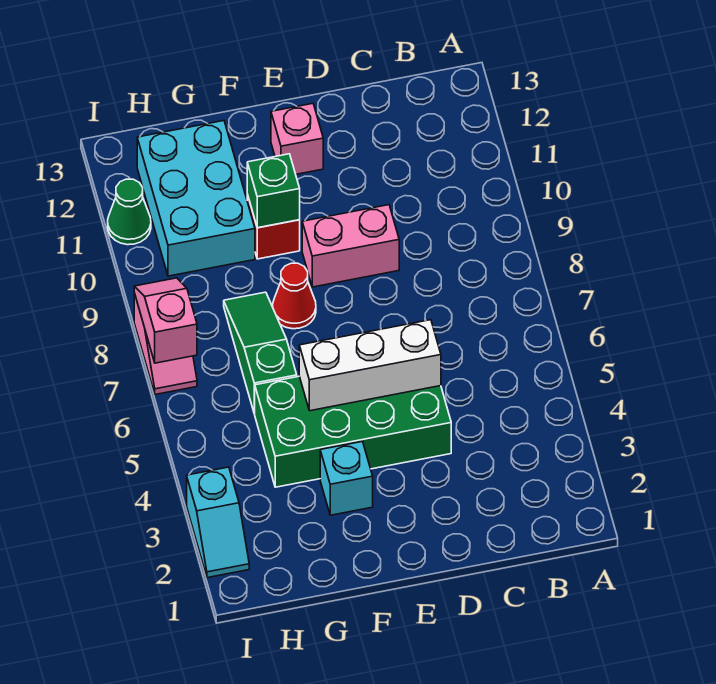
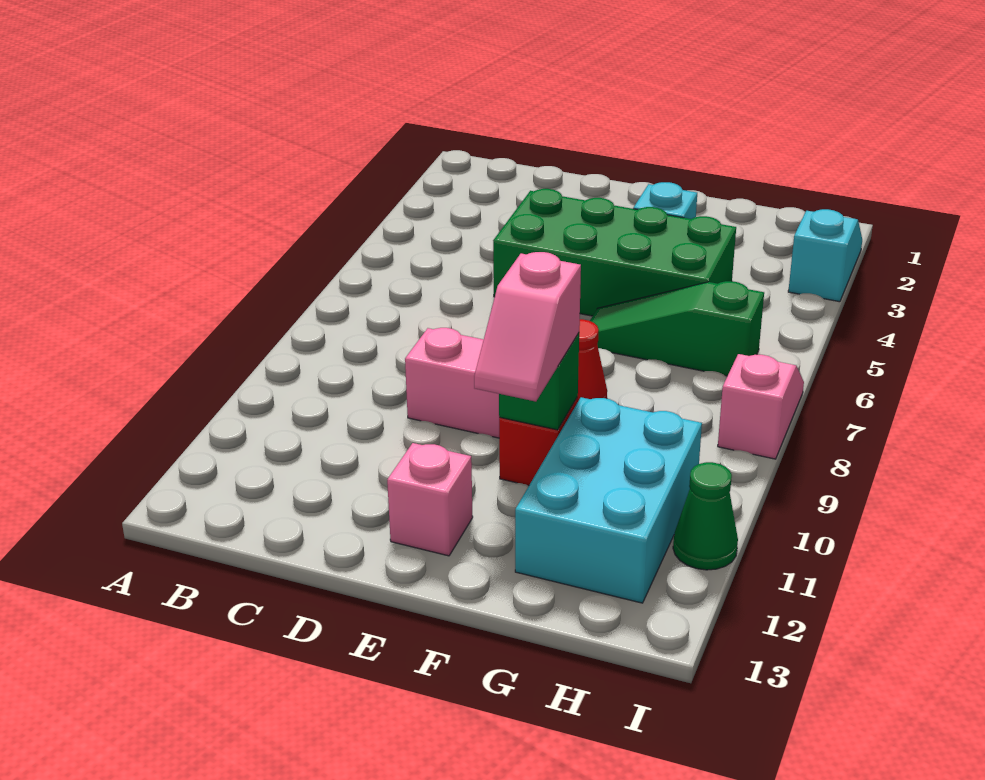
white brick D5:F5 level 2 -> none
green slope G6:G8 level 1 top 6 -> green slope F6:H6 level 1 top H
pink slope I7:I8 level 2 top 7 -> pink slope F10:F11 level 3 top 10

